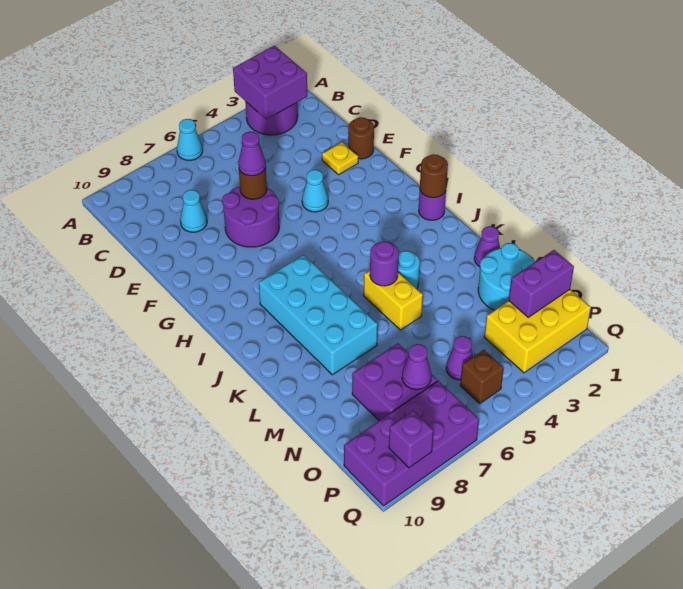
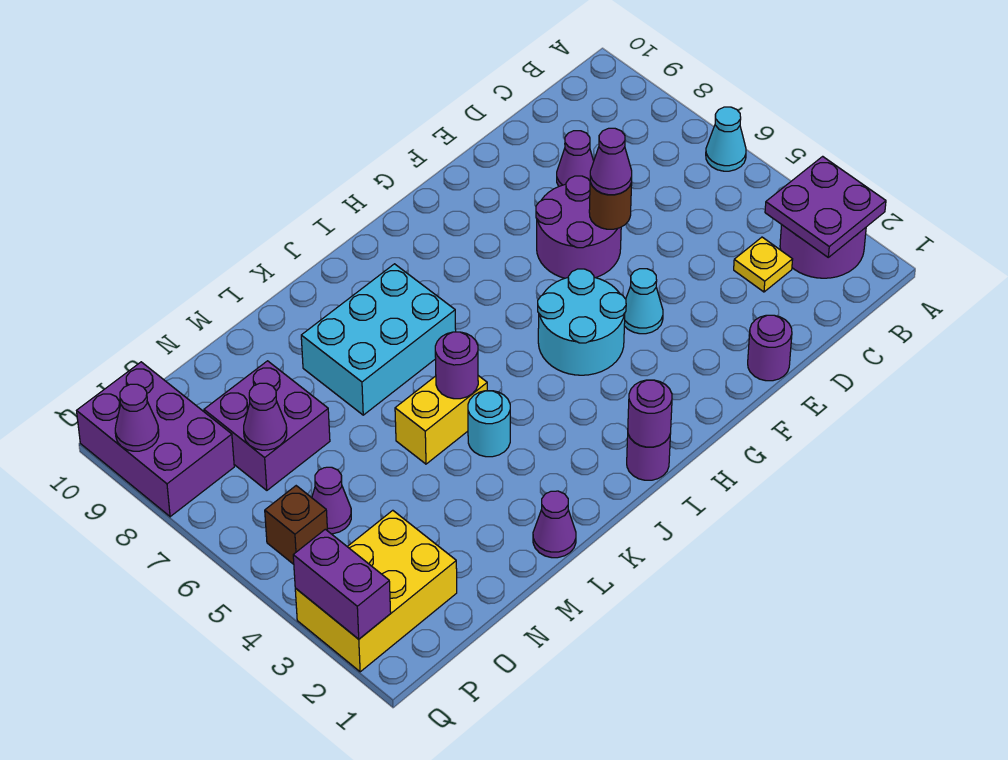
purple brick A2:B3 level 2 -> purple plate A2:B3 level 2
cyan cone D8 level 1 -> purple cone D8 level 1
brown round brick E1 level 1 -> purple round brick E1 level 1
yellow plate E2 level 1 -> yellow plate C3 level 1
brown round brick I1 level 2 -> purple round brick I1 level 2
cyan brick I7:L8 level 1 -> cyan brick J7:L8 level 1
cyan round brick M1:N2 level 1 -> cyan round brick G4:H5 level 1
yellow brick O1:P3 level 1 -> yellow brick O2:Q3 level 1
purple brick O1:O2 level 2 -> purple brick Q2:Q3 level 2
purple brick P7:Q10 level 1 -> purple brick P8:Q10 level 1
purple brick Q9 level 2 -> purple cone Q9 level 2

